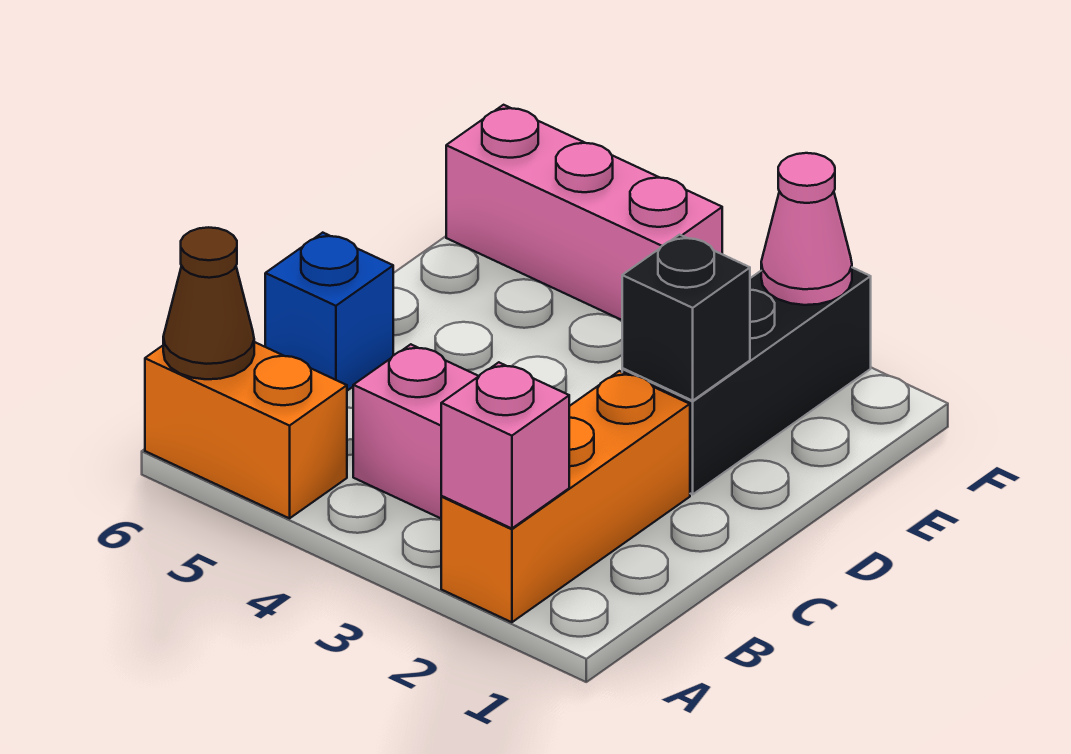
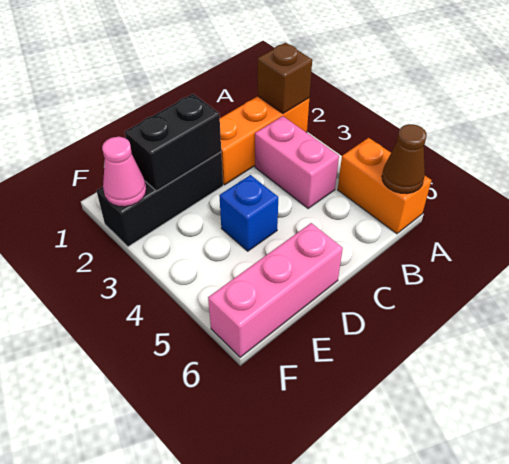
pink brick A2 level 2 -> brown brick A2 level 2
blue brick C6 level 1 -> blue brick D4 level 1
black brick D2 level 2 -> black brick D2:E2 level 2
pink brick F4:F6 level 1 -> pink brick D6:F6 level 1

